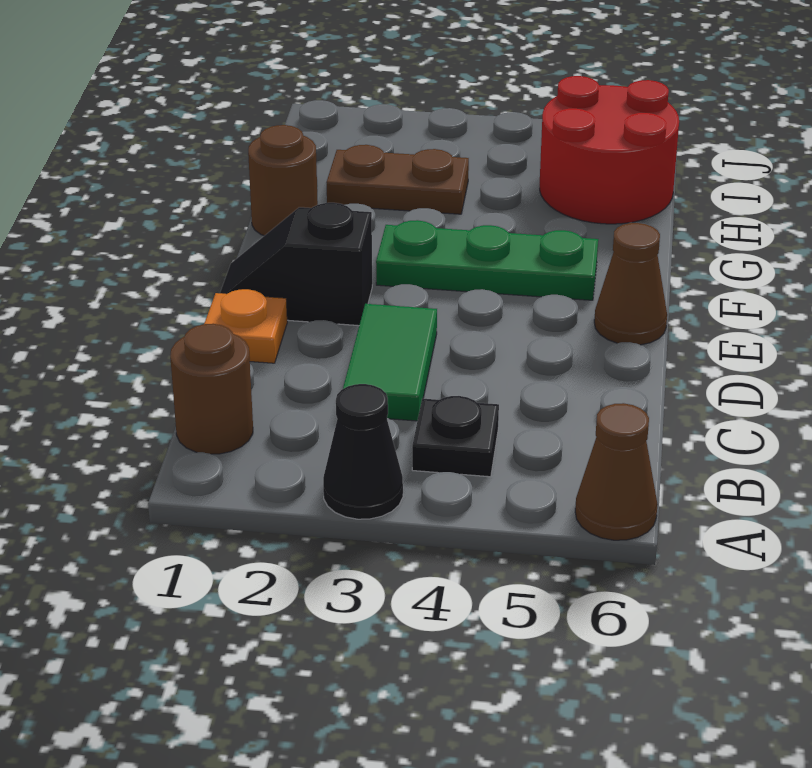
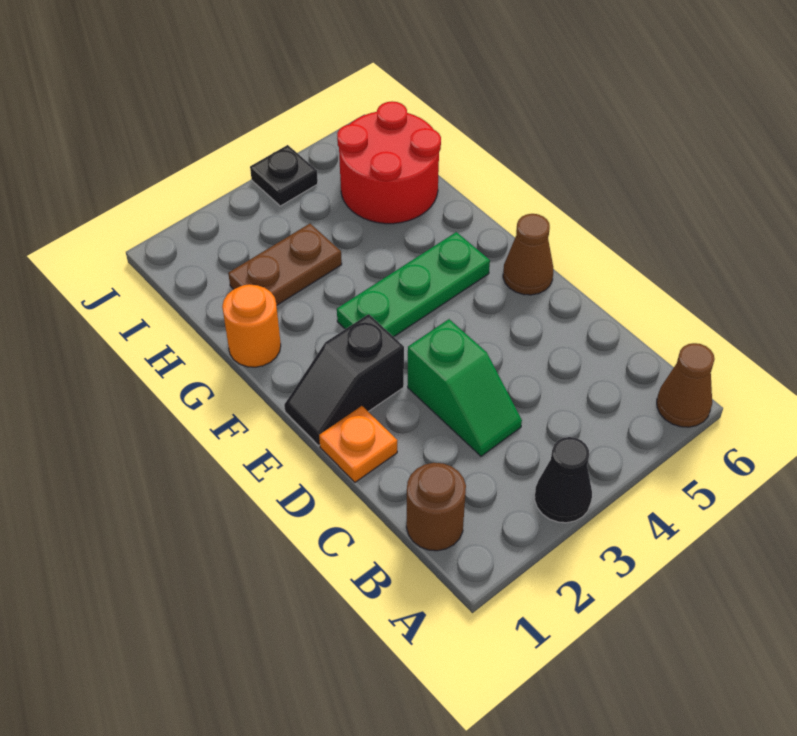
black plate B4 level 1 -> black plate J4 level 1
green tile C3:D3 level 1 -> green slope C3:D3 level 1 top D
brown round brick G1 level 1 -> orange round brick G1 level 1

